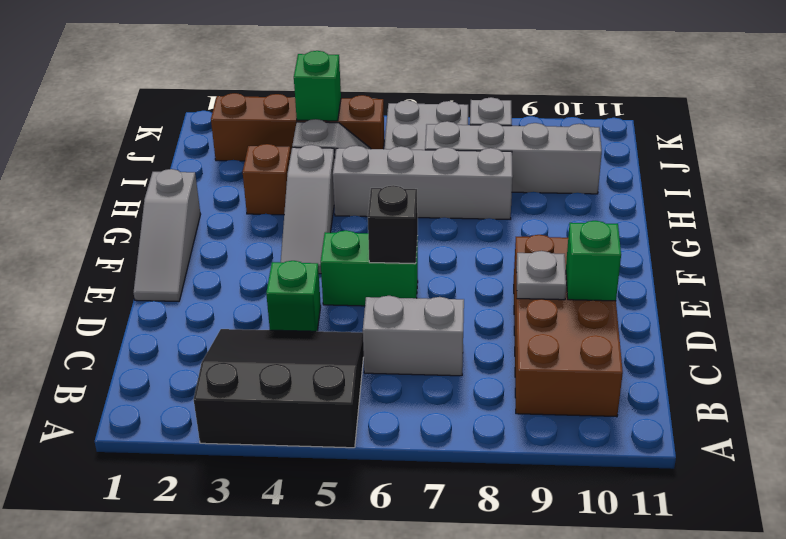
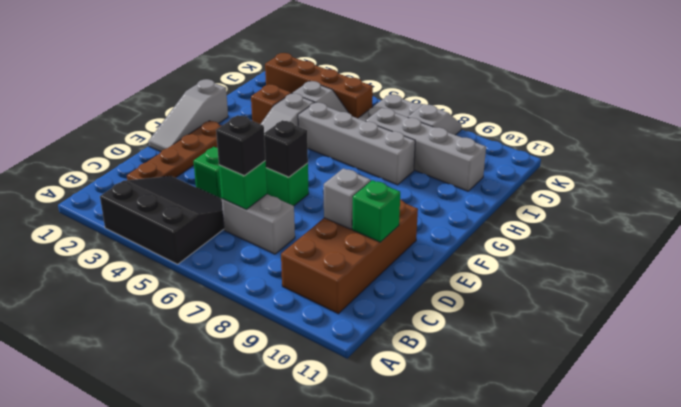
none -> brown plate C2:F2 level 1
none -> black brick C6 level 3
grey plate D9 level 2 -> grey brick D9 level 2
green brick J4 level 2 -> green brick C6 level 2

